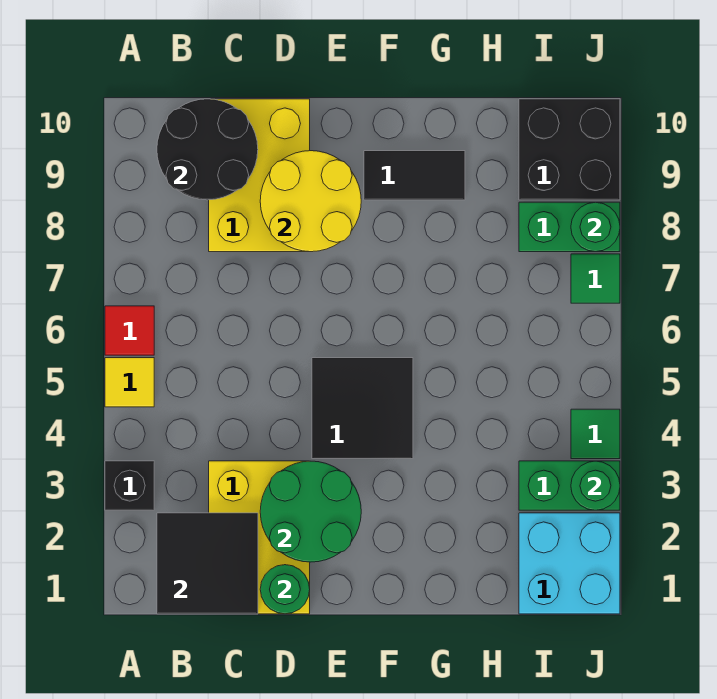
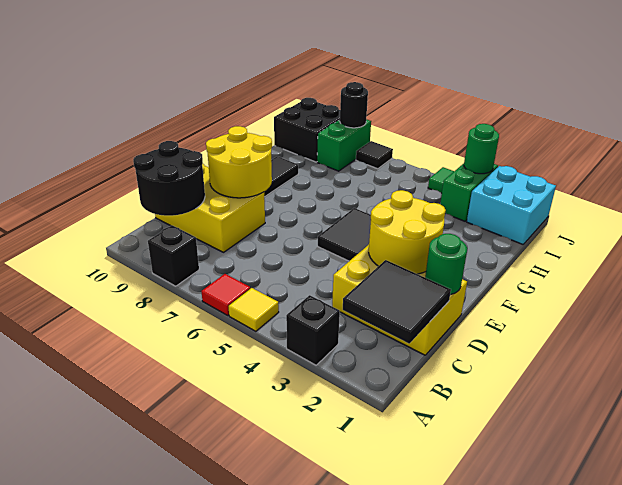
none -> black brick A8 level 1
green round brick D2:E3 level 2 -> yellow round brick D2:E3 level 2
green tile J7 level 1 -> black tile J7 level 1
green round brick J8 level 2 -> black round brick J8 level 2

